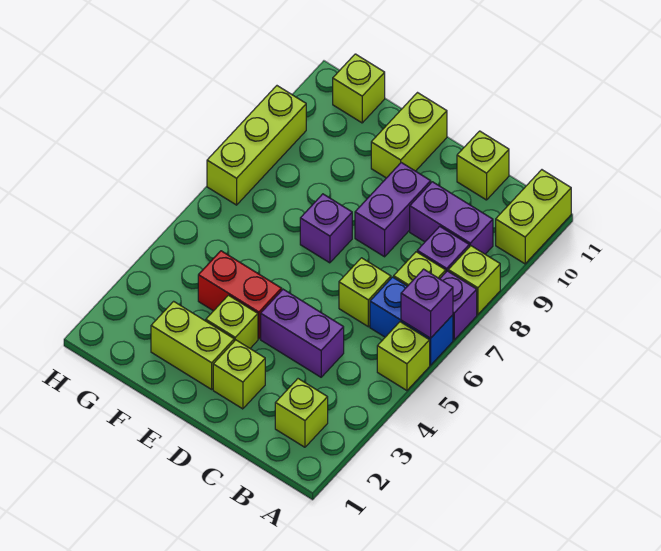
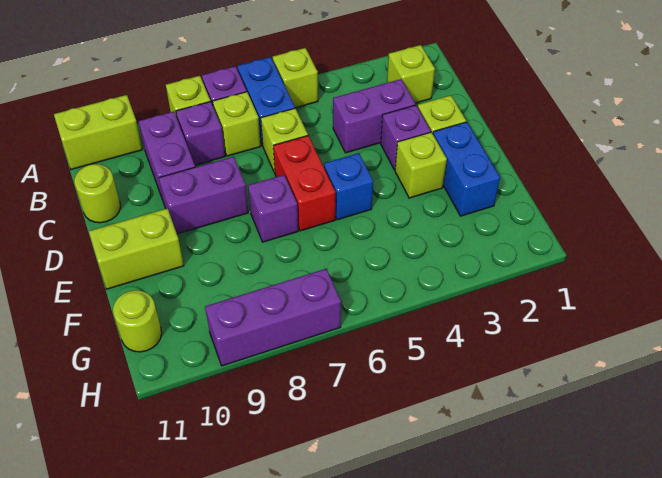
purple brick A6 level 2 -> purple brick D3 level 1
purple brick C4:D4 level 1 -> purple brick C3:C4 level 1
lime brick C11 level 1 -> lime round brick C11 level 1
lime brick E2:F2 level 1 -> blue brick E2:F2 level 1
red brick E4:F4 level 1 -> red brick D6:E6 level 1
none -> blue brick E5 level 1
lime brick G11 level 1 -> lime round brick G11 level 1
lime brick H7:H9 level 1 -> purple brick H7:H9 level 1

